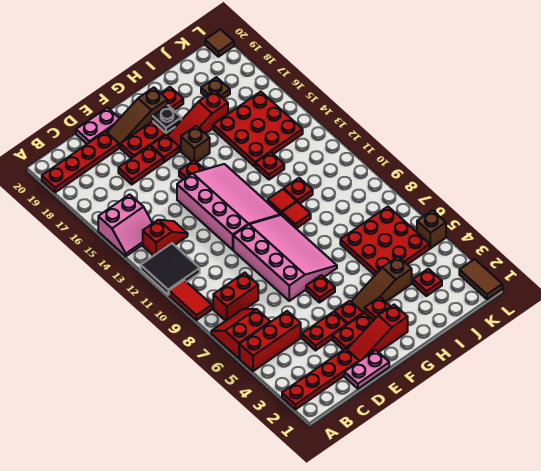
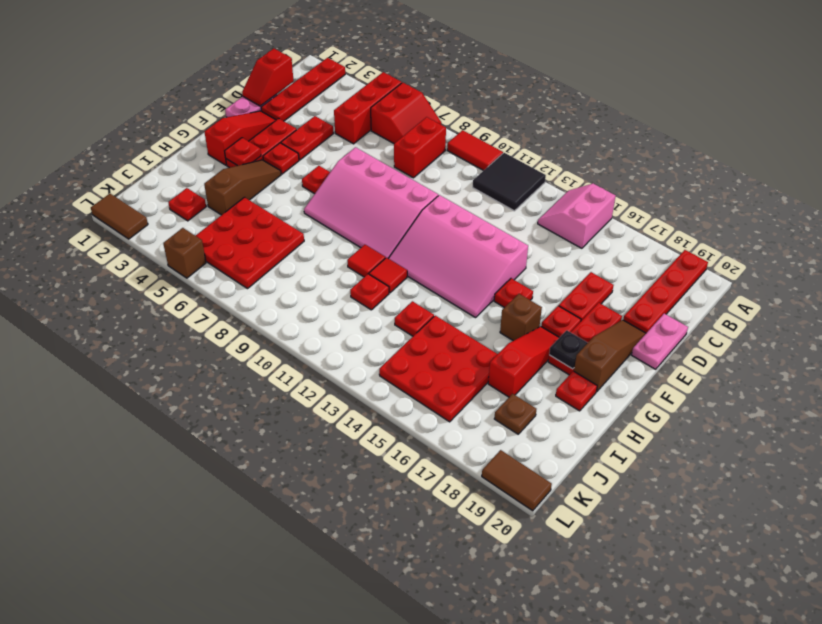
red slope B13:C13 level 1 top B -> red slope C1:D1 level 2 top C
brown tile L20 level 1 -> brown tile L19:L20 level 1

